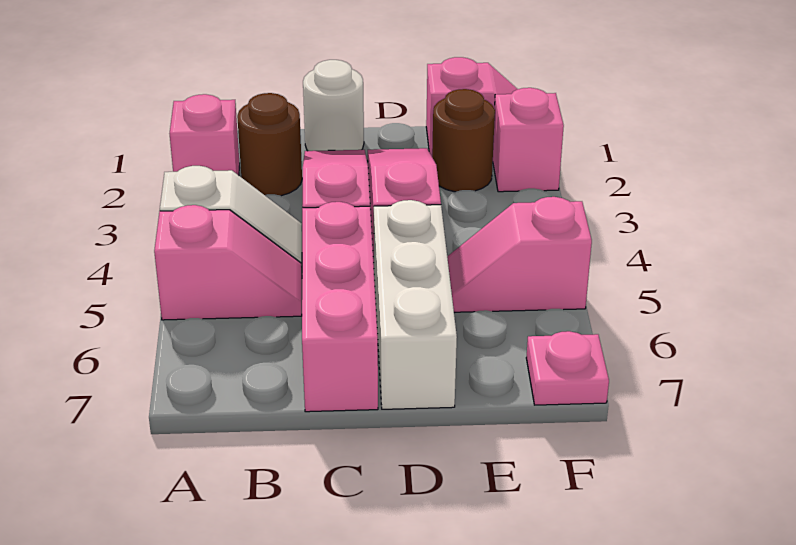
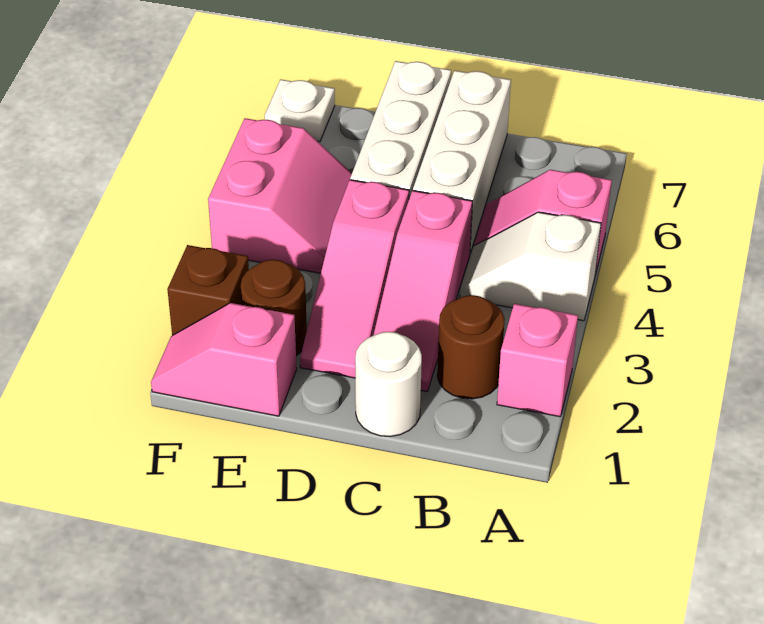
pink brick C5:C7 level 1 -> white brick C5:C7 level 1
pink slope E5:F5 level 1 top F -> pink slope E4:F5 level 1 top F
pink brick F2 level 1 -> brown brick F2 level 1
pink plate F7 level 1 -> white plate F7 level 1

